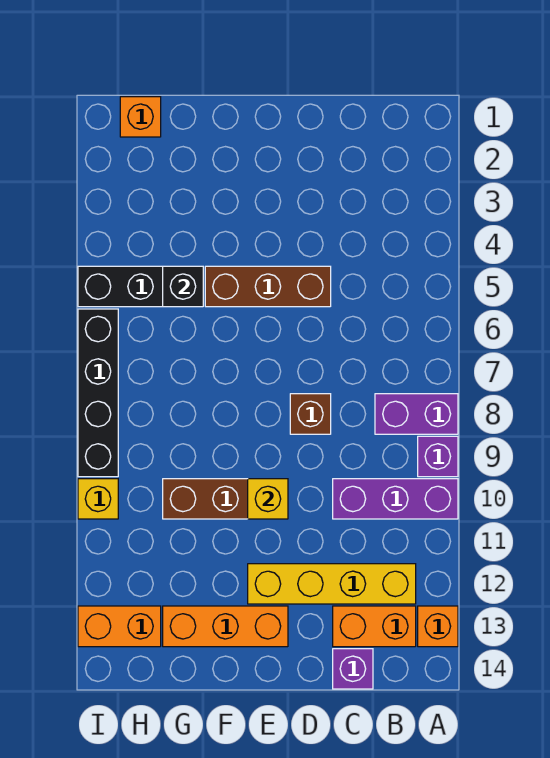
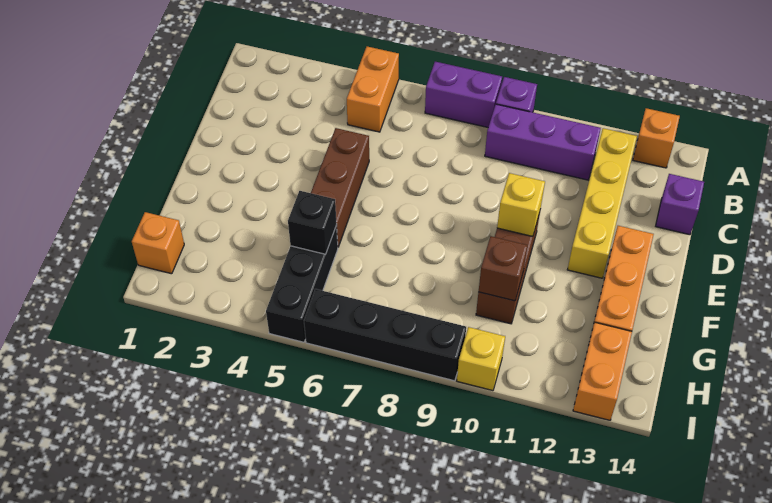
purple brick A8:B8 level 1 -> purple brick A7:A8 level 1
purple brick A10:C10 level 1 -> purple brick B9:B11 level 1
orange brick B13:C13 level 1 -> orange brick A5:B5 level 1
brown brick D8 level 1 -> brown brick G10 level 2

